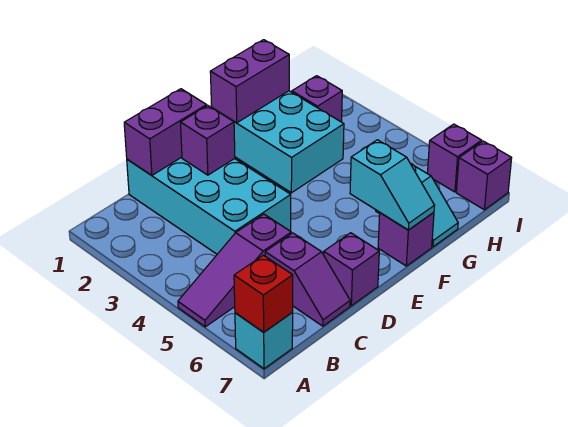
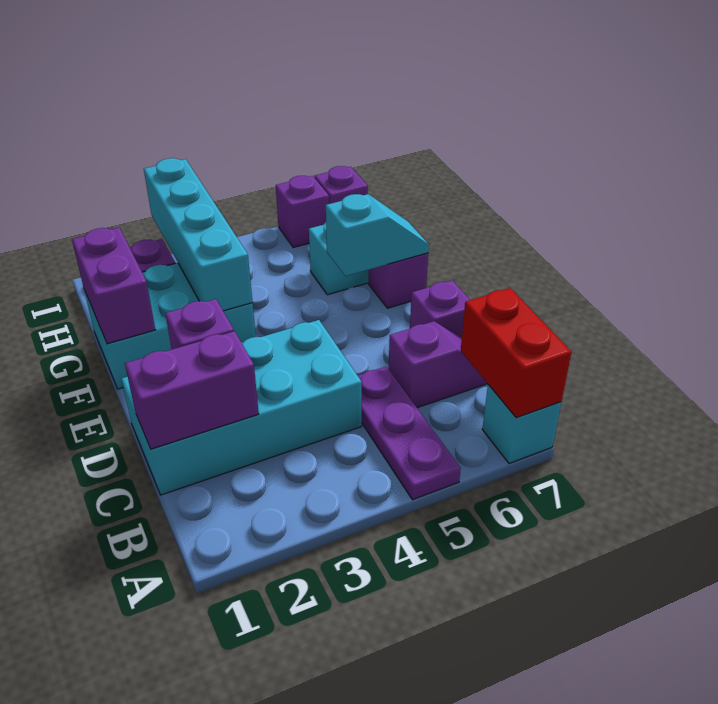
purple slope A5:C5 level 1 top C -> purple plate A5:C5 level 1
red brick A7 level 2 -> red brick A7:B7 level 2
purple brick C1:D1 level 2 -> purple brick C1:C2 level 2
none -> cyan brick F3:I3 level 2

